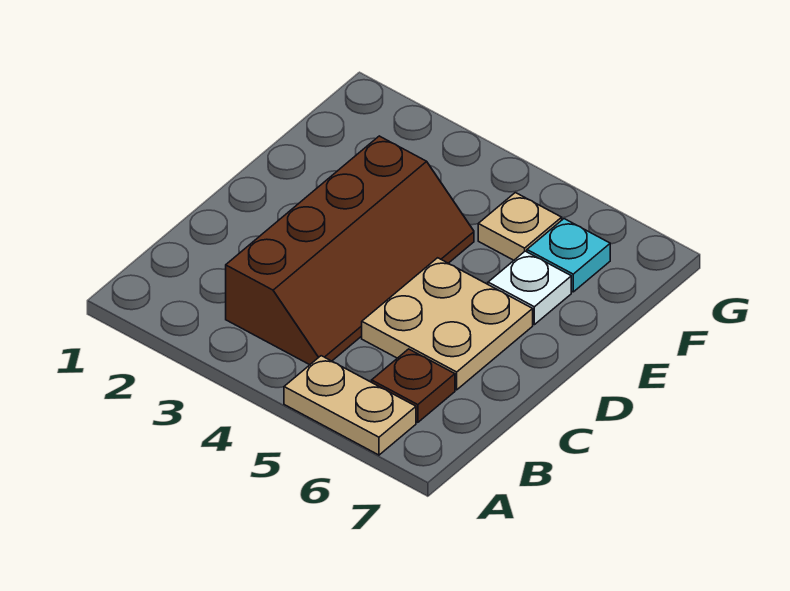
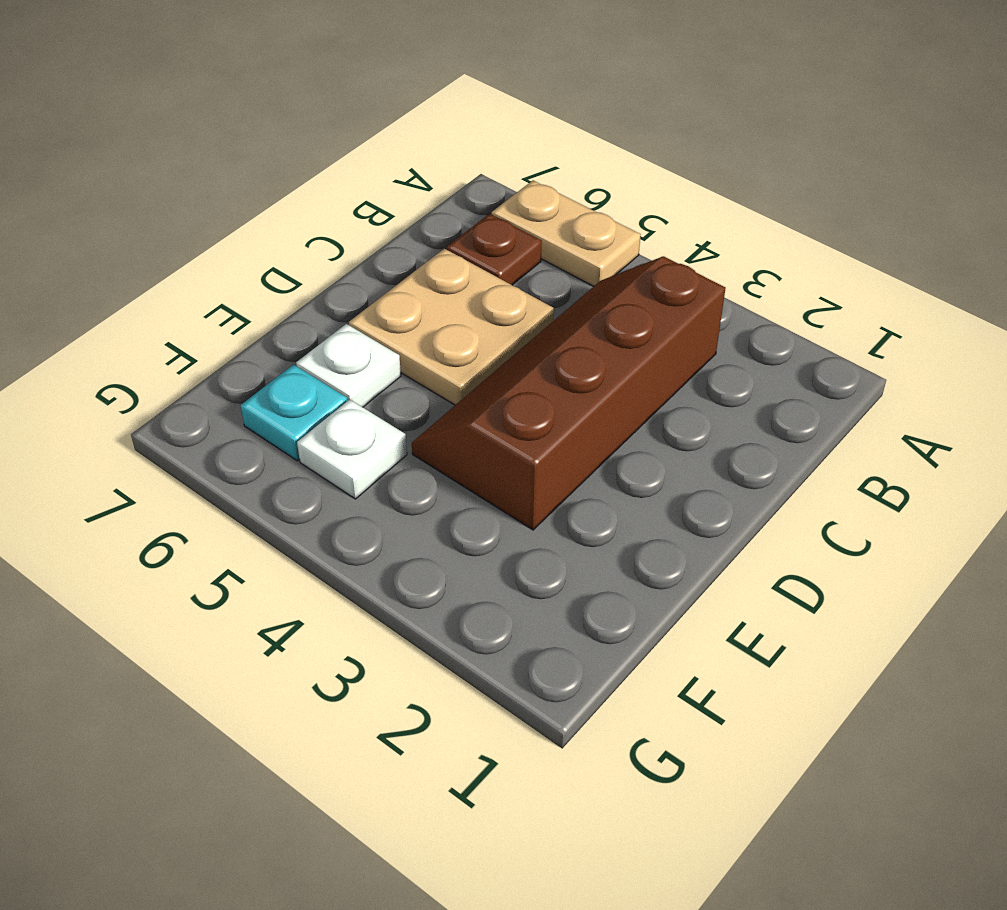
tan plate F5 level 1 -> white plate F5 level 1

